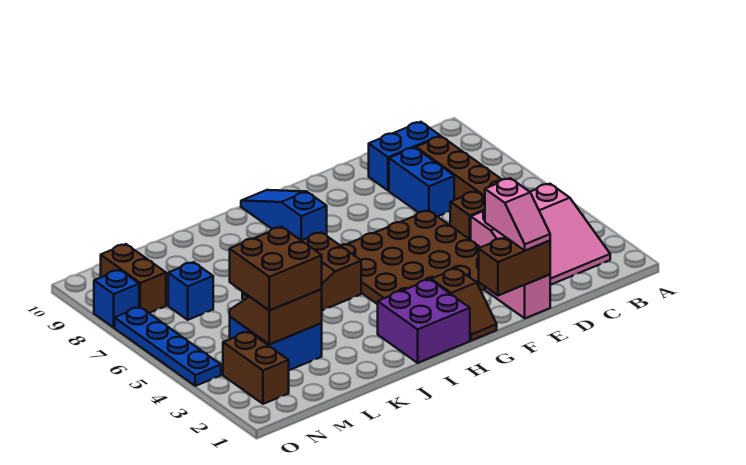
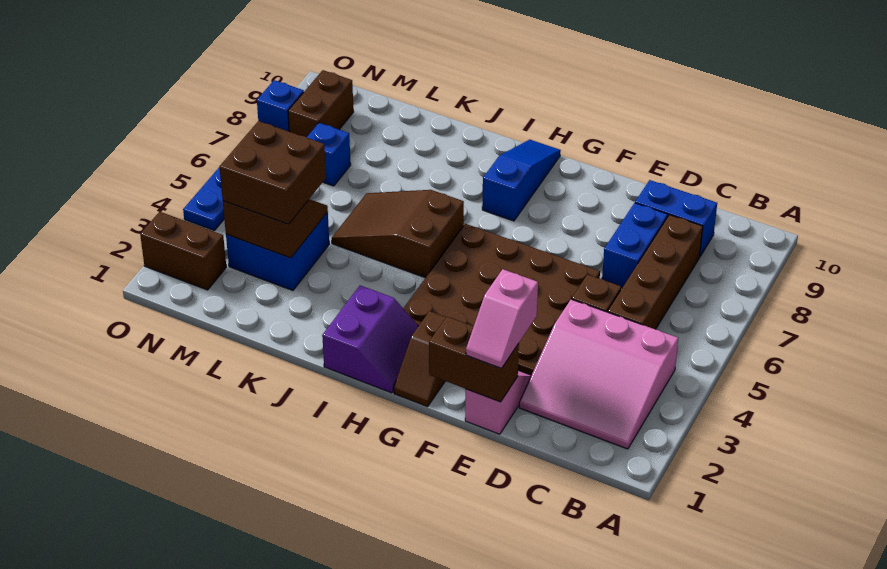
purple brick H1:I2 level 1 -> purple slope H1:I2 level 1 top I
brown brick N2:N3 level 1 -> brown brick N2:O2 level 1

